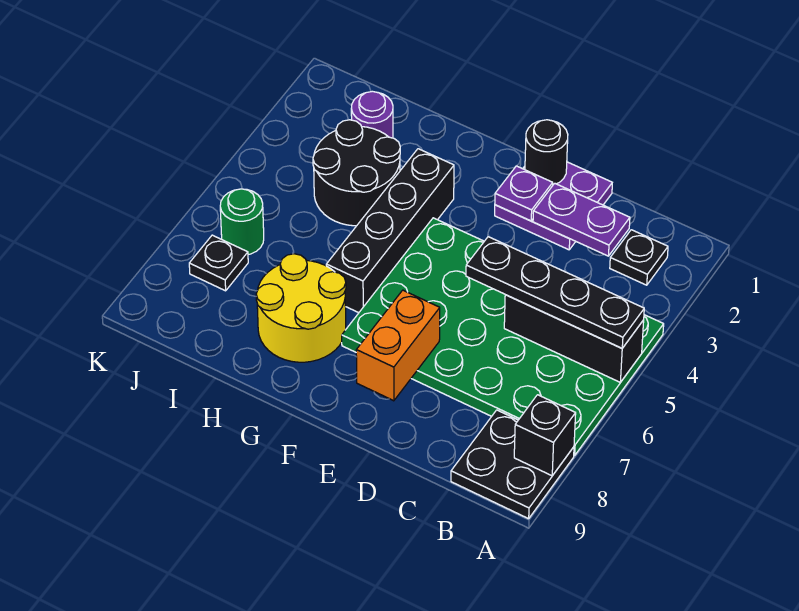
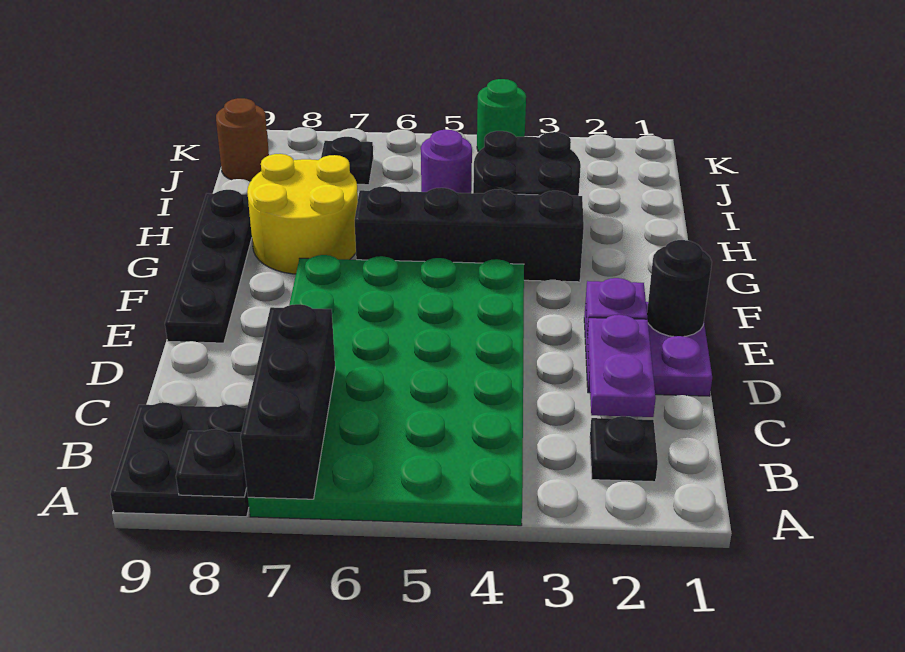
black brick A5:C5 level 2 -> black brick A7:C7 level 2
black plate A5:D5 level 3 -> black plate E9:H9 level 1
black brick A8 level 2 -> black plate A8 level 2
orange brick E7:E8 level 2 -> none
purple round brick I2 level 1 -> purple round brick I5 level 1
green round brick J6 level 1 -> green round brick K4 level 1
none -> brown round brick J9 level 1

